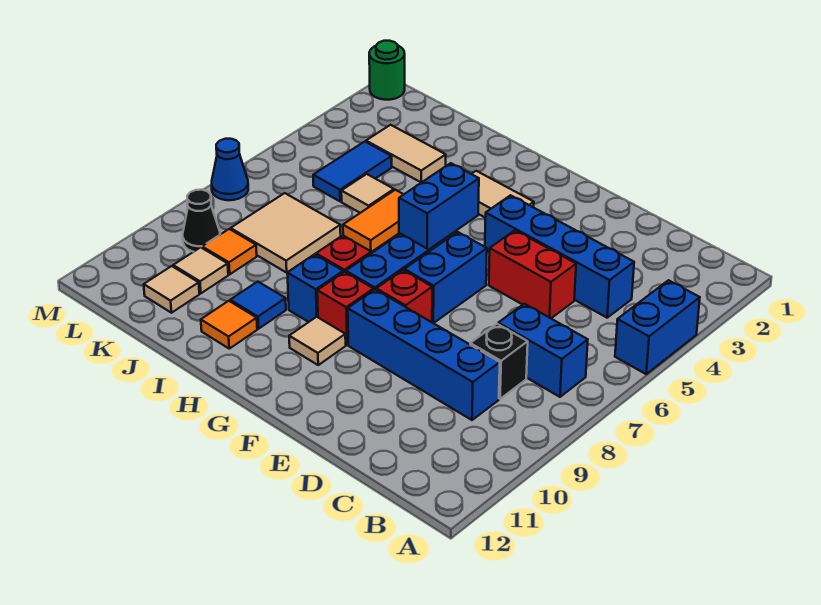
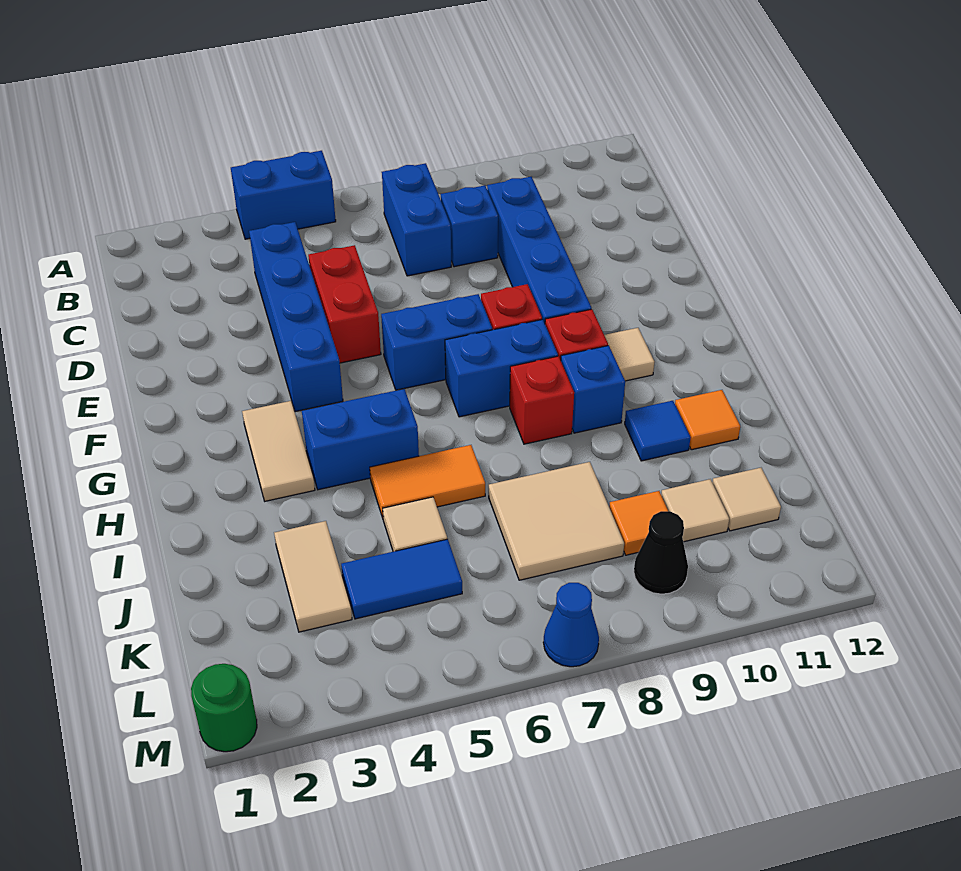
black brick C8 level 1 -> blue brick C8 level 1

